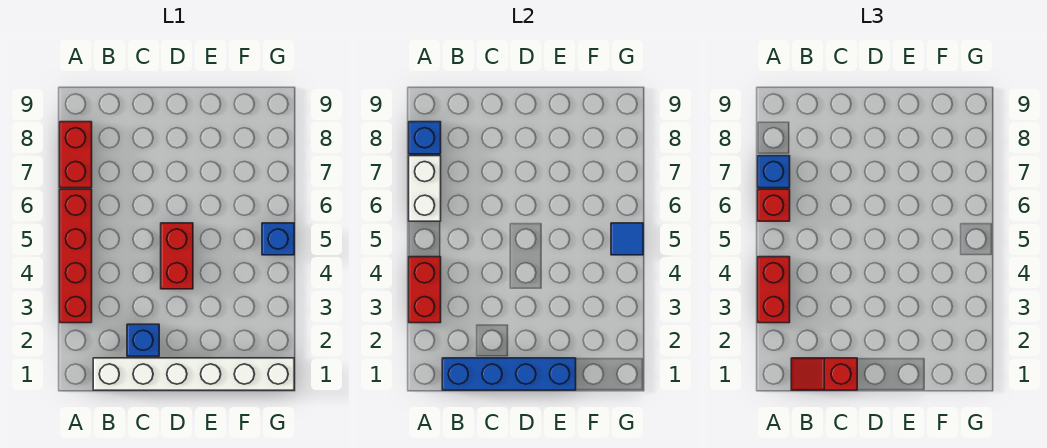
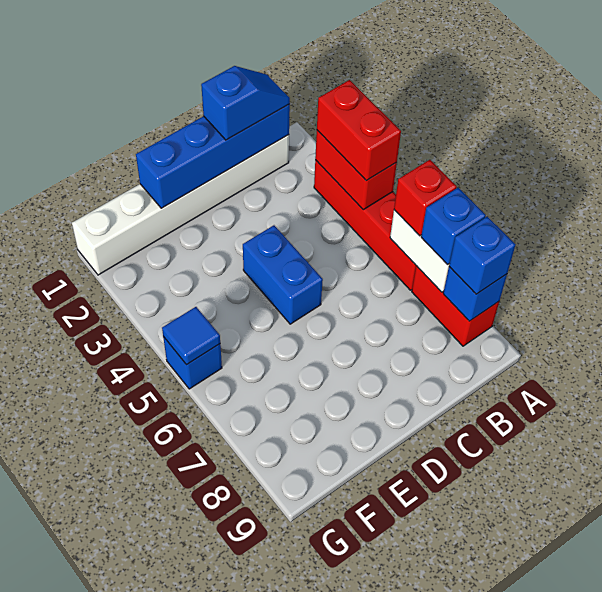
red slope B1:C1 level 3 top C -> blue slope B1:C1 level 3 top C
blue brick C2 level 1 -> blue brick A8 level 3
red brick D4:D5 level 1 -> blue brick D4:D5 level 1

